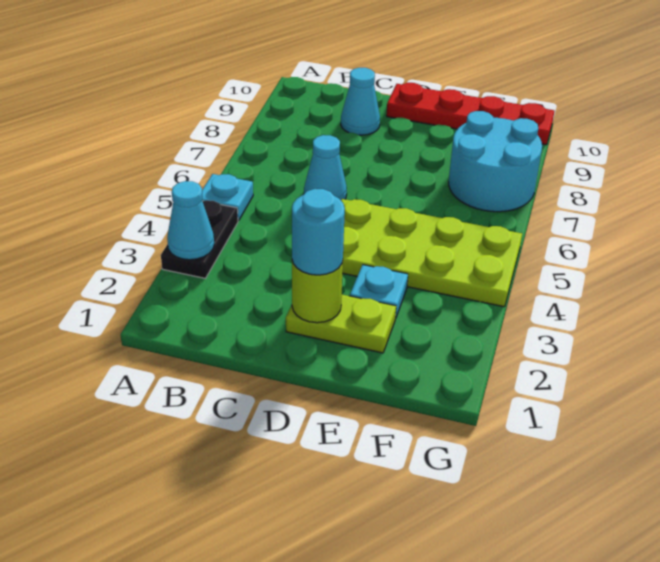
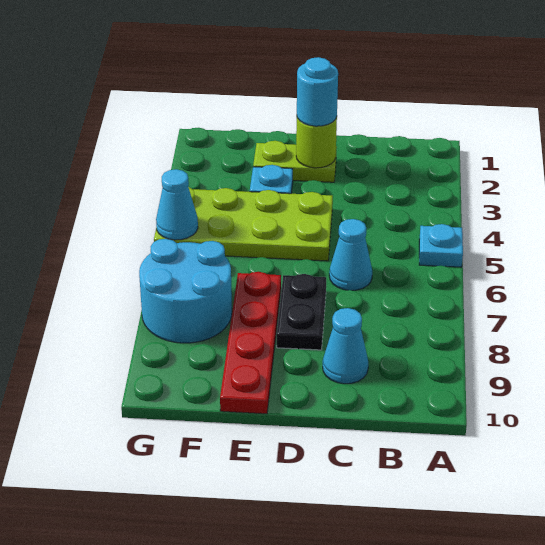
black plate A3:A4 level 1 -> black plate D7:D8 level 1
cyan cone A3 level 2 -> cyan cone G5 level 2
red plate D10:G10 level 1 -> red plate E7:E10 level 1

